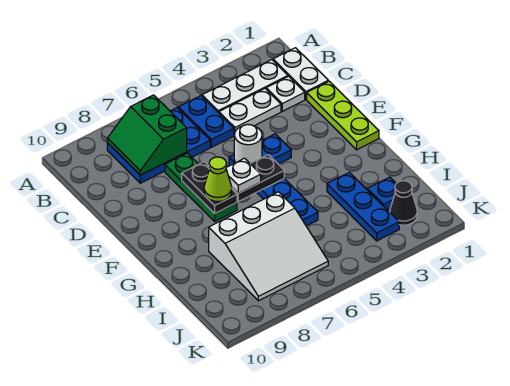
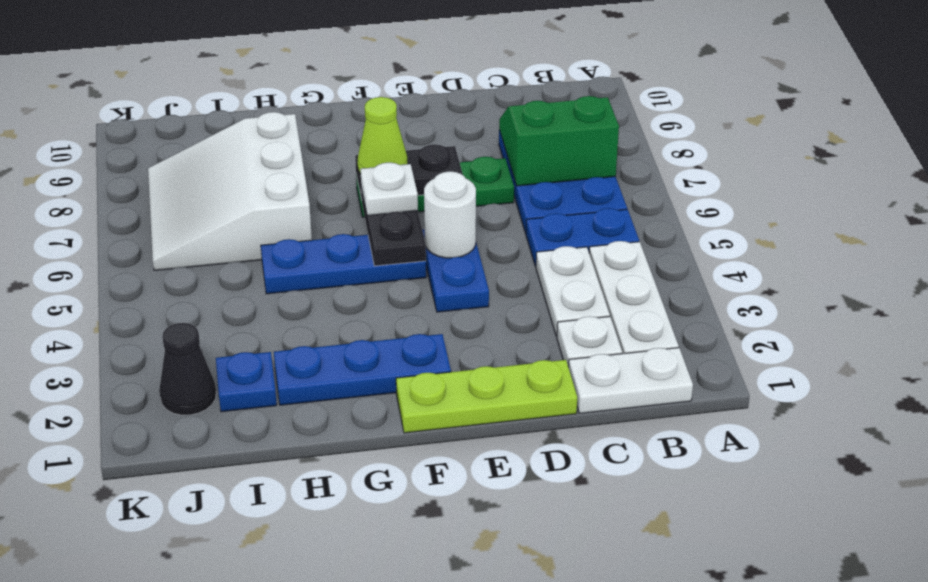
blue plate H3:J3 level 1 -> blue plate F2:H2 level 1

